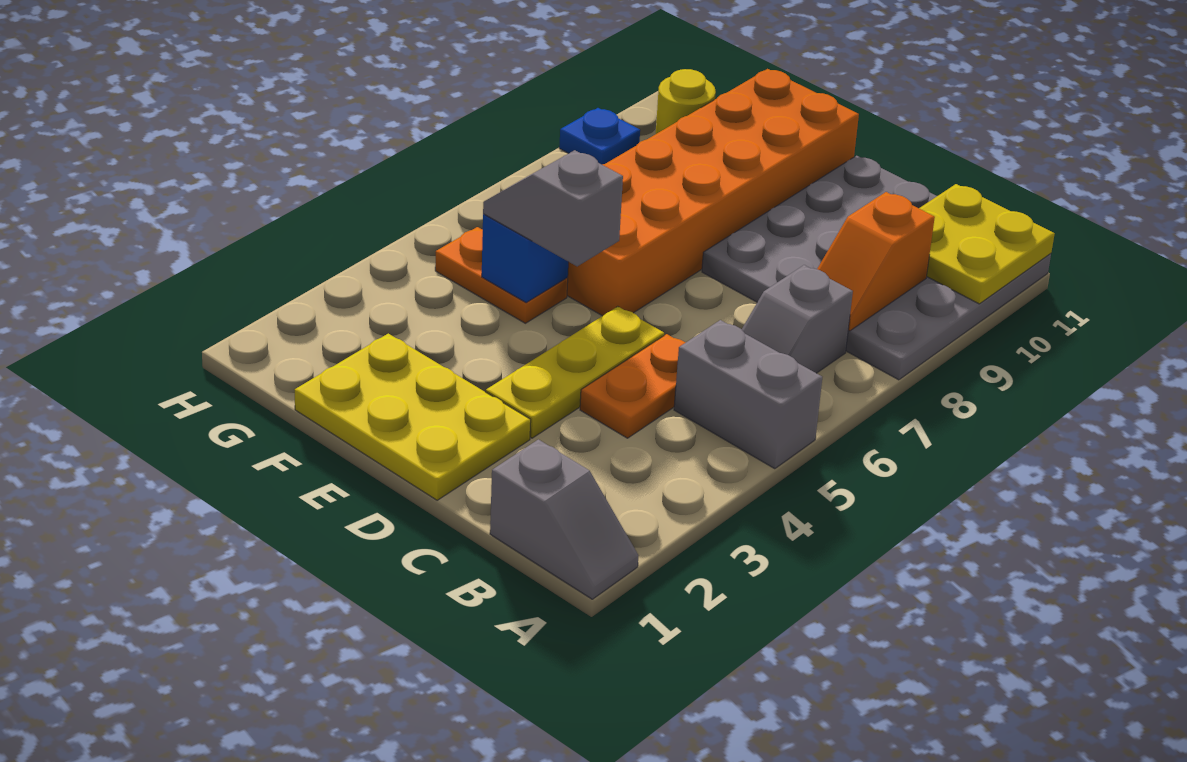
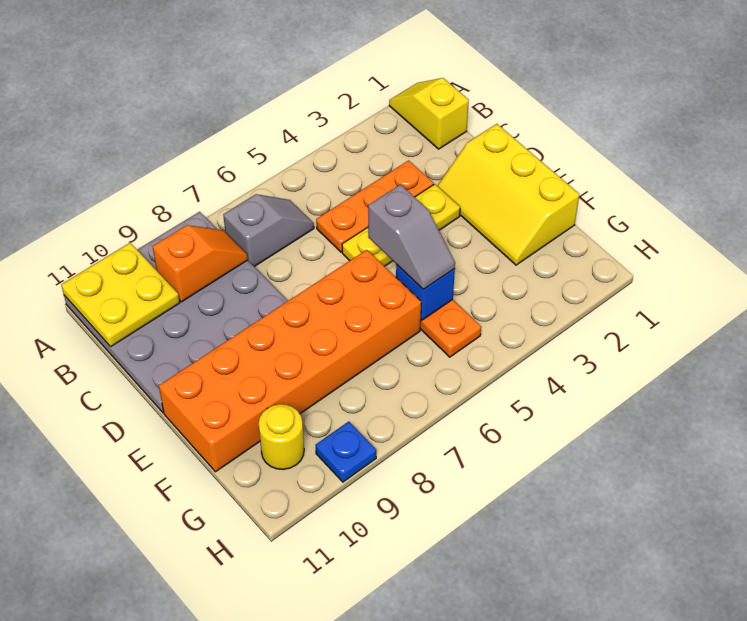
grey slope A1:B1 level 1 top B -> yellow slope A1:B1 level 1 top B
grey brick A5:B5 level 1 -> none
orange plate C4:C5 level 1 -> orange plate C3:C5 level 1
yellow plate D1:F2 level 1 -> yellow slope D1:F2 level 1 top 1

